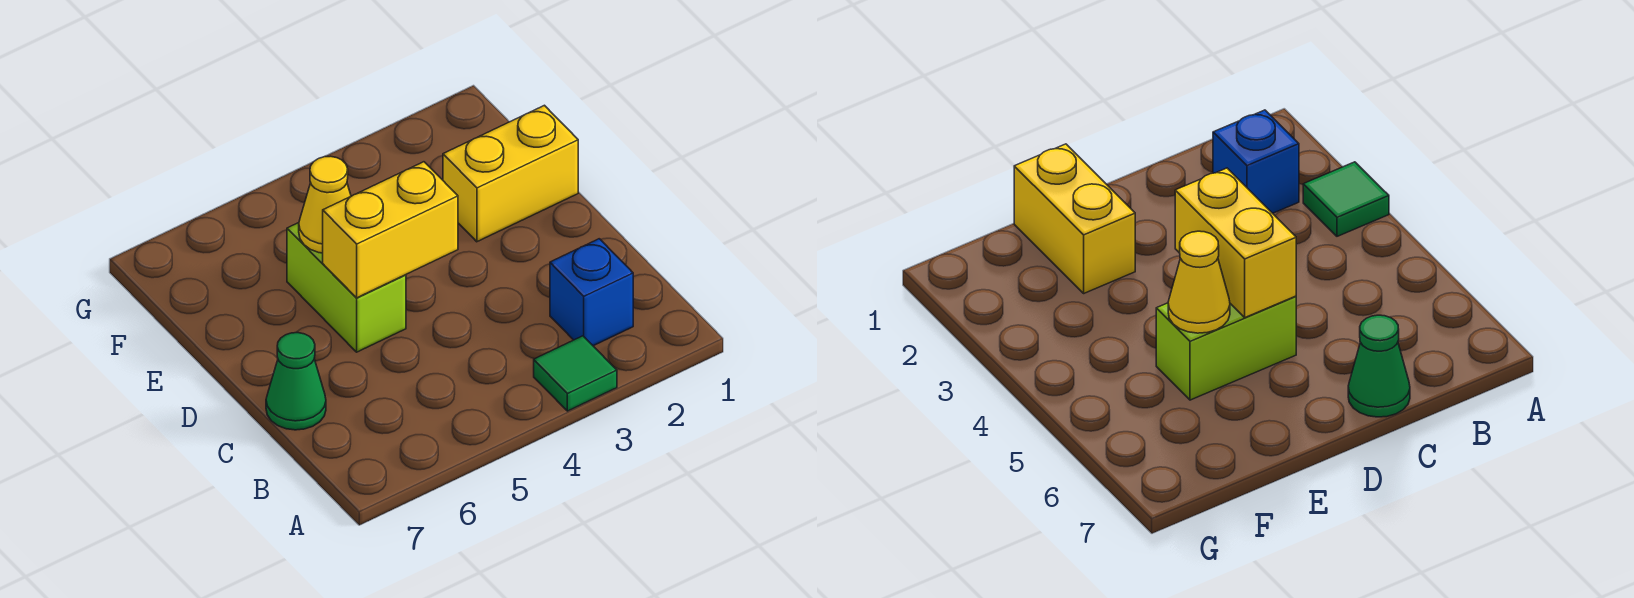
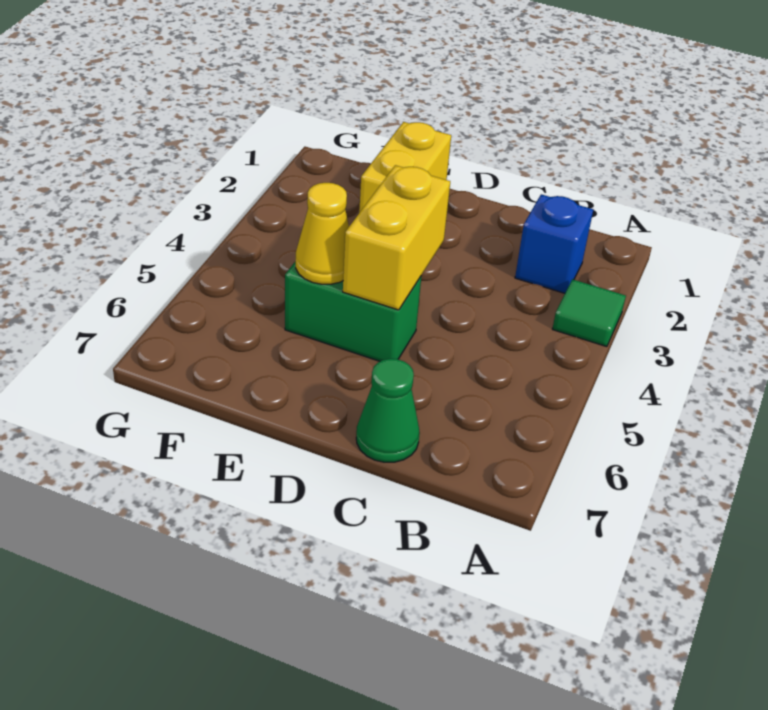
lime brick D5:E5 level 1 -> green brick D5:E5 level 1

